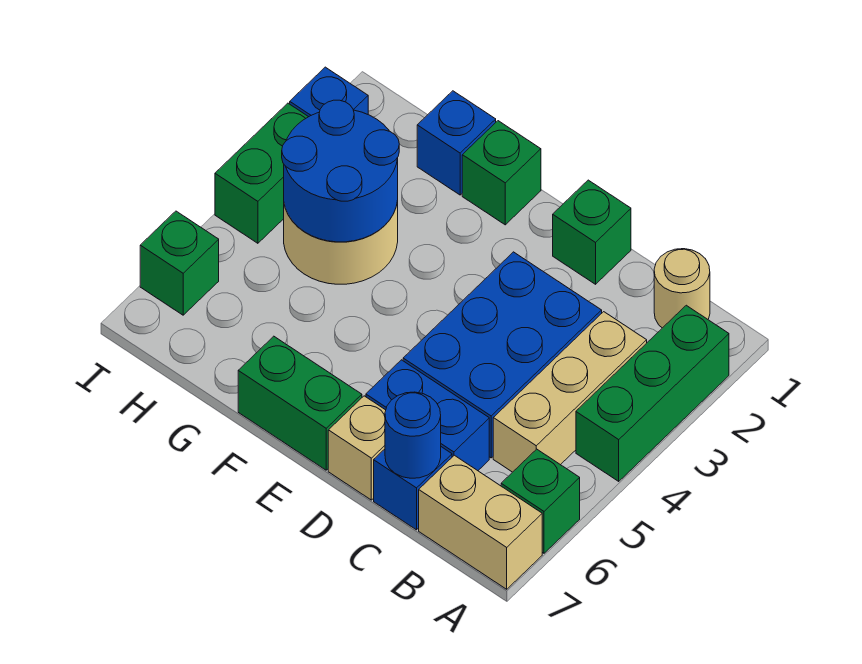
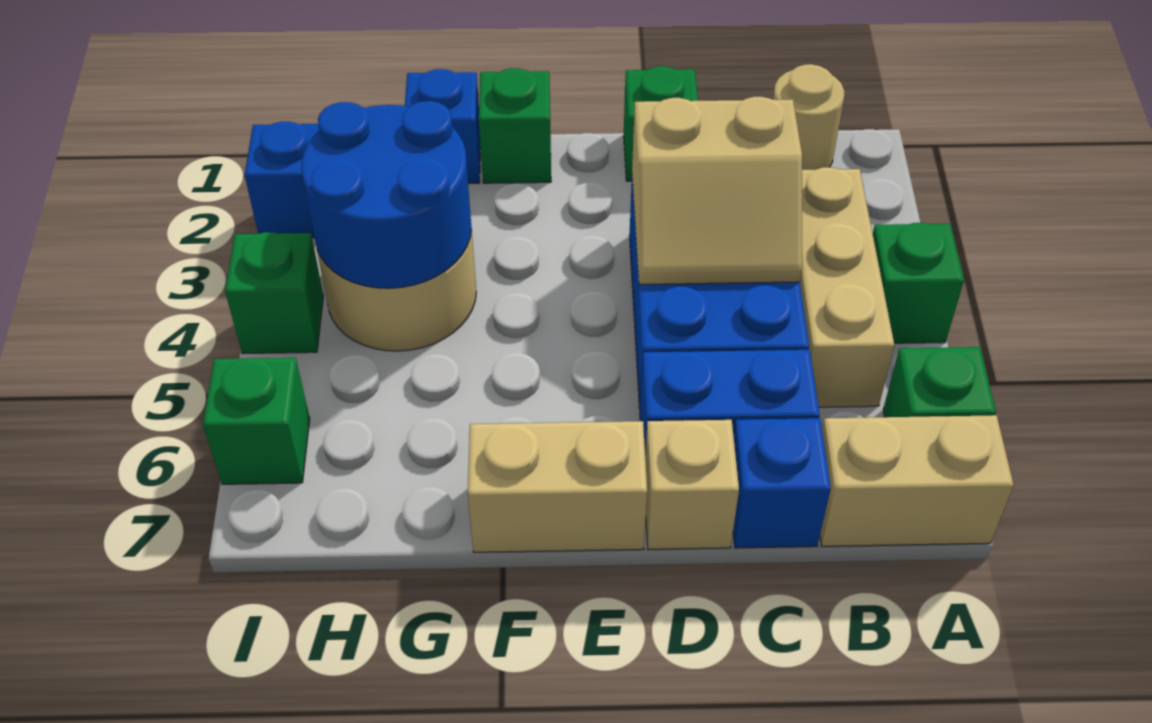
green brick A2:A4 level 1 -> green brick A4 level 1
none -> tan slope C3:D4 level 2 top 3
blue round brick C7 level 2 -> none
green brick E7:F7 level 1 -> tan brick E7:F7 level 1
green brick I3:I4 level 1 -> green brick I4 level 1

